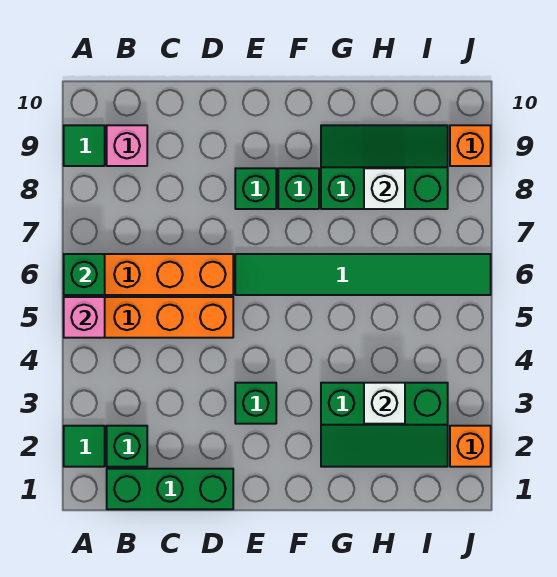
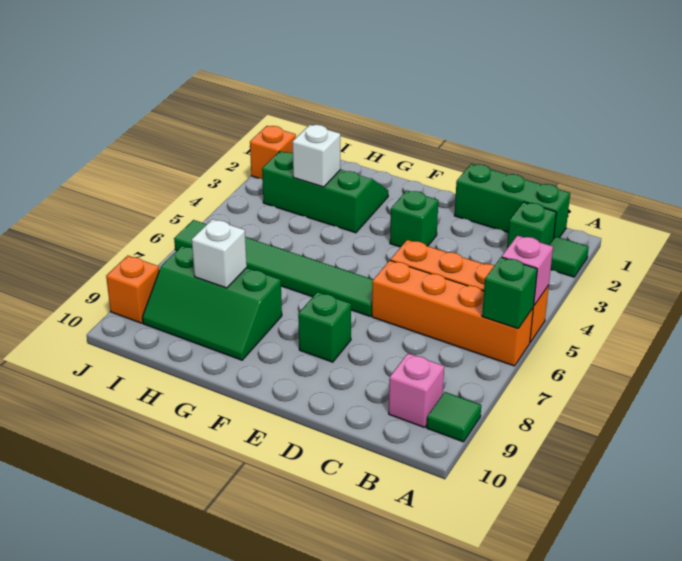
green brick F8 level 1 -> none

